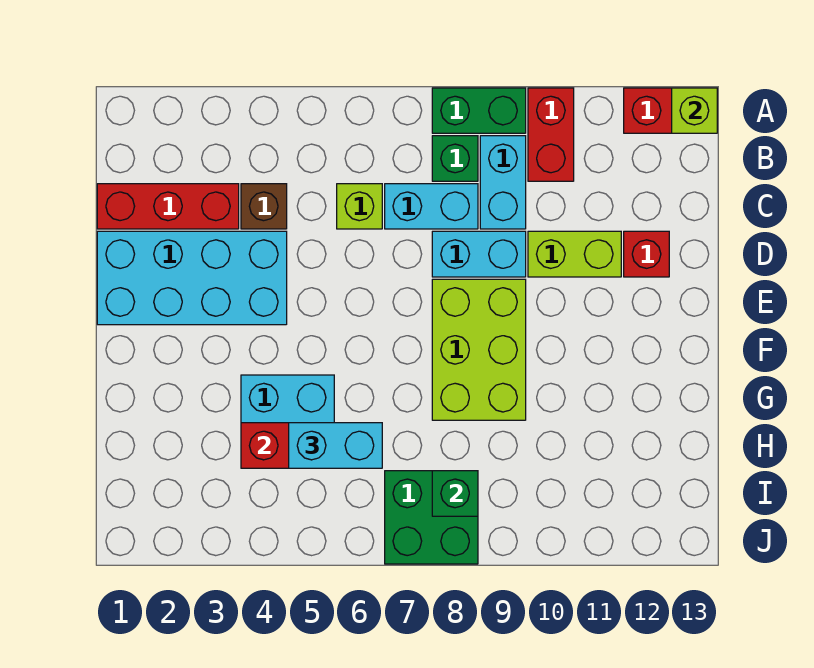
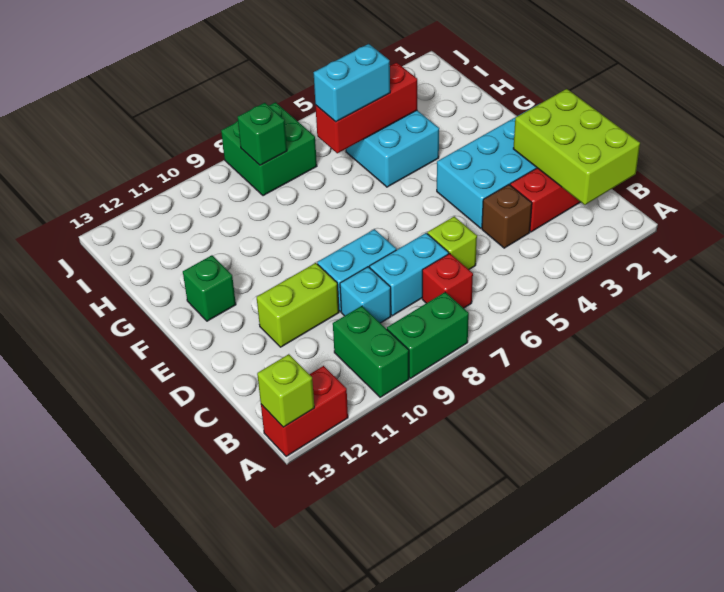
red brick A10:B10 level 1 -> green brick A10:B10 level 1
green brick B8 level 1 -> green brick F12 level 1
cyan brick B9:C9 level 1 -> cyan brick C9 level 1
red brick D12 level 1 -> red brick B7 level 1
lime brick E8:G9 level 1 -> lime brick B1:D2 level 2

